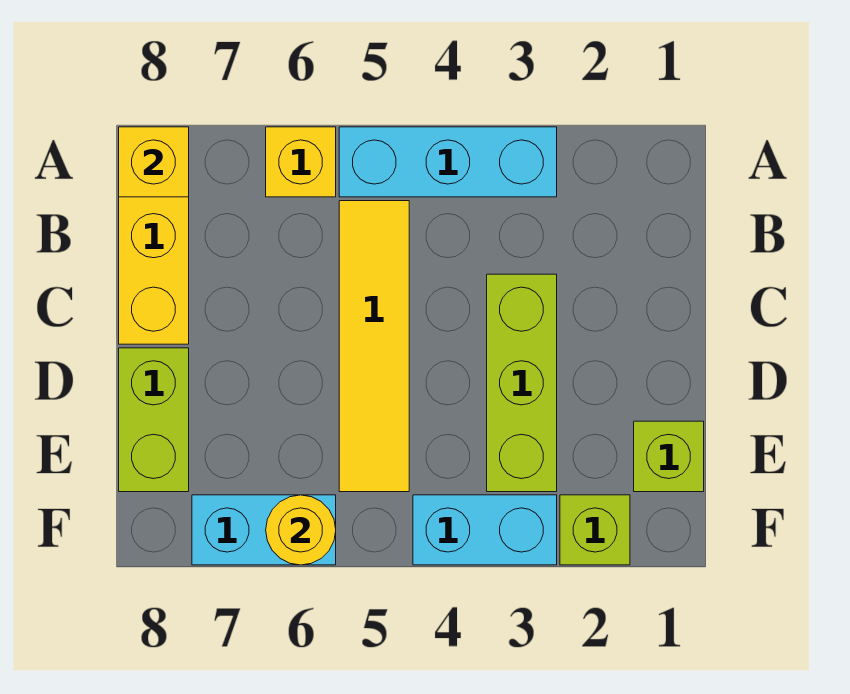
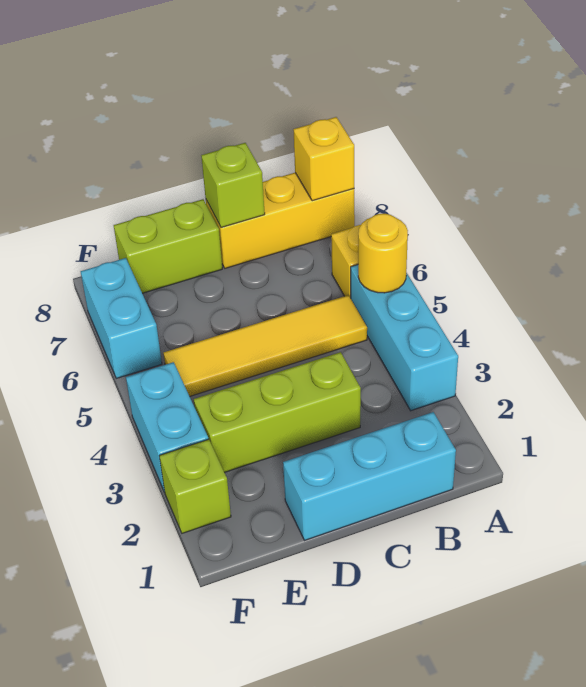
none -> cyan brick B1:D1 level 1
lime brick E1 level 1 -> lime brick C8 level 2
yellow round brick F6 level 2 -> yellow round brick A5 level 2

